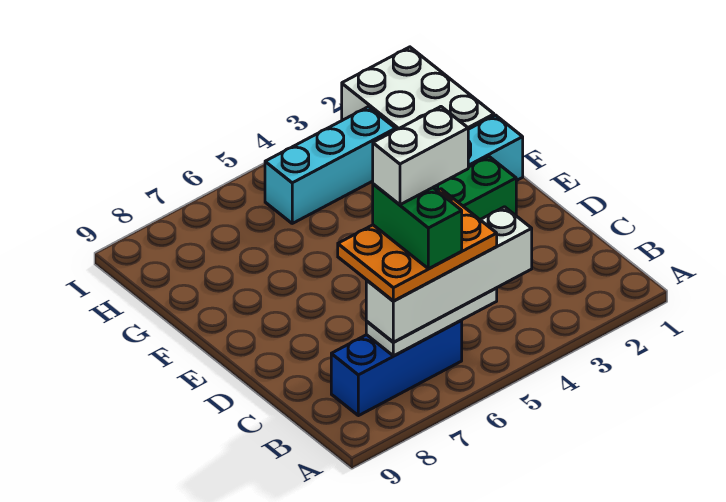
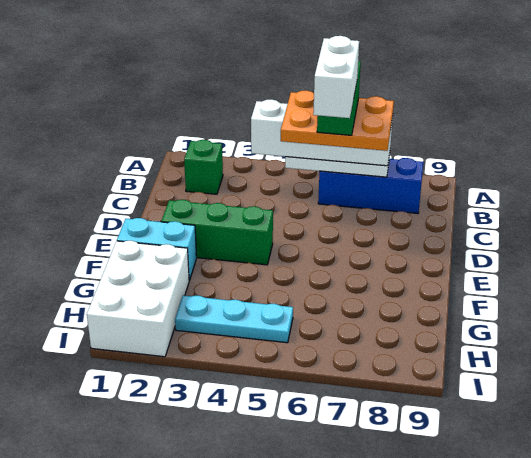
none -> green brick B2 level 1
white brick C5:C6 level 6 -> white brick C6:D6 level 6
cyan brick H3:H5 level 1 -> cyan plate H3:H5 level 1

